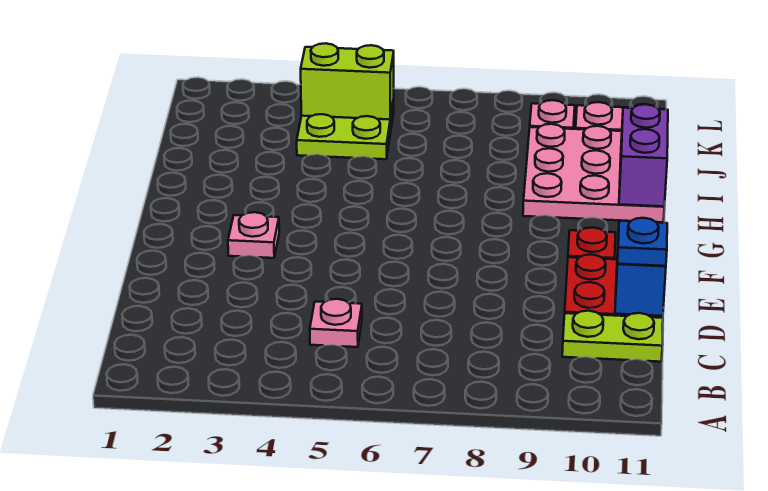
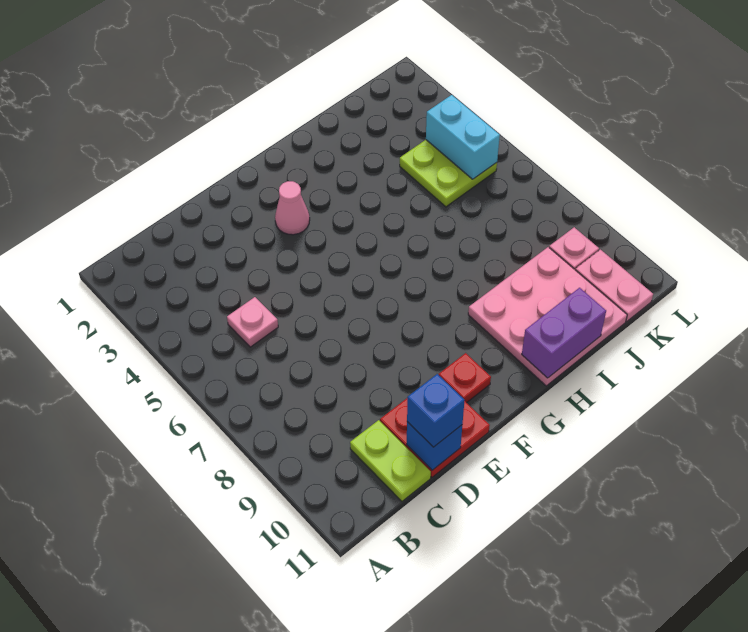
blue plate D11 level 3 -> blue brick D11 level 3
pink plate F3 level 1 -> pink cone F3 level 1
lime brick K4:K5 level 2 -> cyan brick K4:K5 level 2

